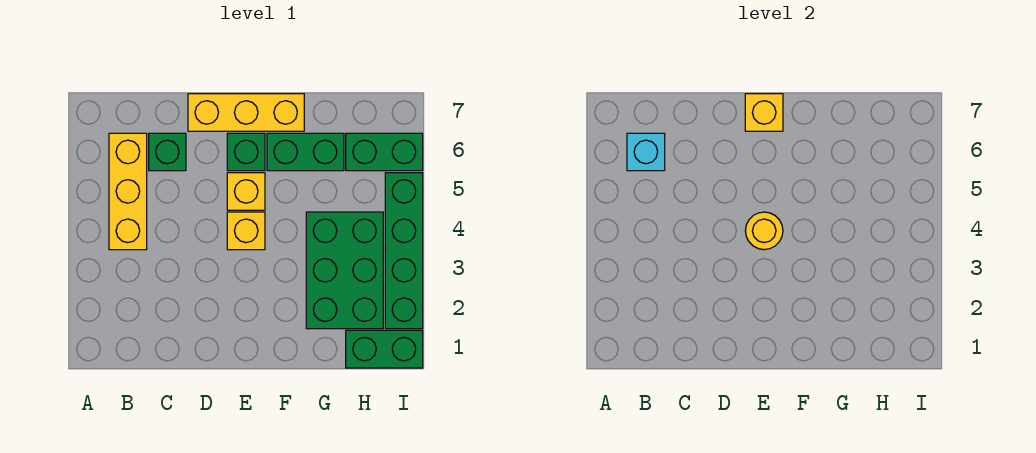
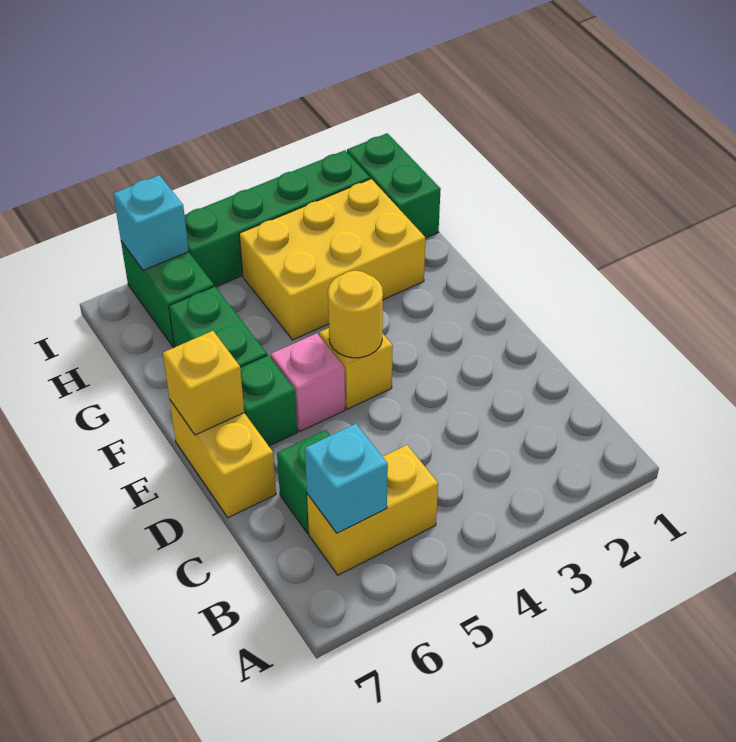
yellow brick B4:B6 level 1 -> yellow brick B5:B6 level 1
yellow brick D7:F7 level 1 -> yellow brick D7:E7 level 1
yellow brick E5 level 1 -> pink brick E5 level 1
green brick G2:H4 level 1 -> yellow brick G2:H4 level 1
none -> cyan brick I6 level 2

